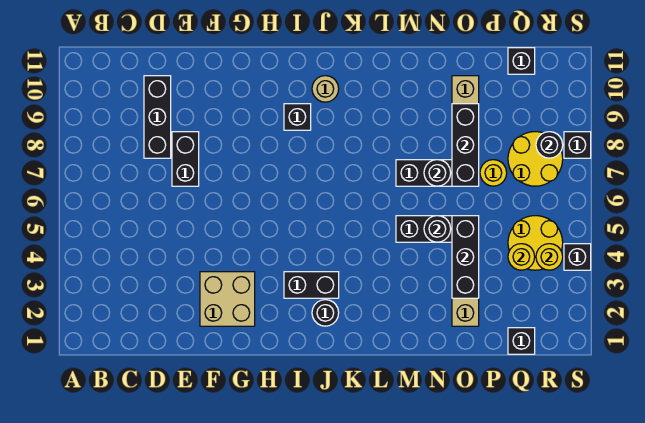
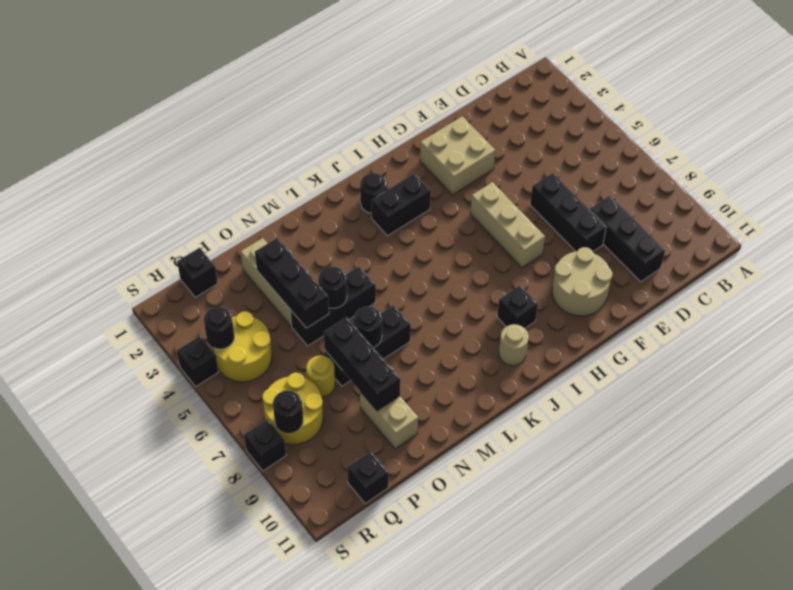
black brick E7:E8 level 1 -> black brick E6:E8 level 1
none -> tan round brick F9:G10 level 1
none -> tan brick G5:G7 level 1
yellow round brick Q4 level 2 -> none
yellow round brick R4 level 2 -> black round brick R4 level 2

